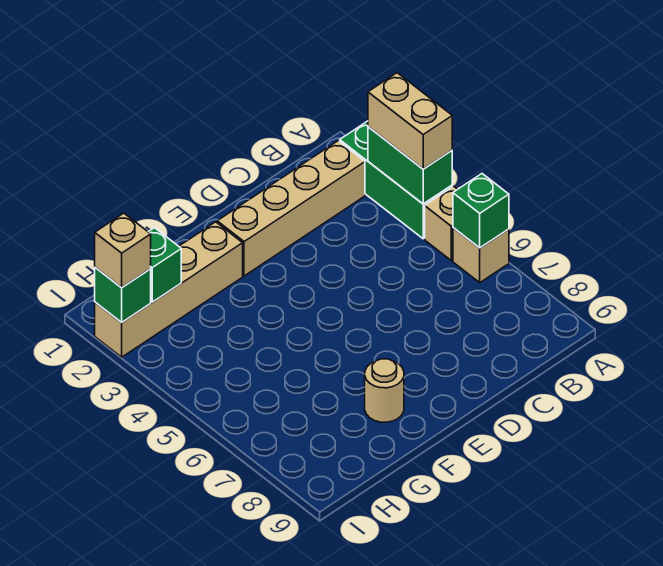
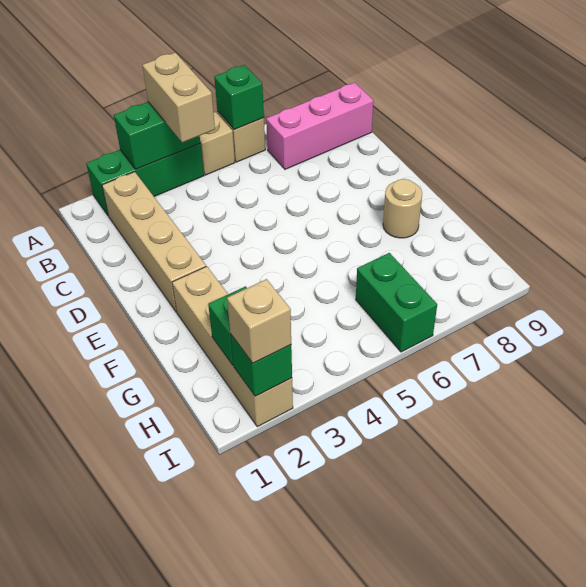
tan brick A3:A4 level 3 -> tan brick A4:B4 level 3
none -> pink brick B7:B9 level 1
none -> green brick H6:I6 level 1

